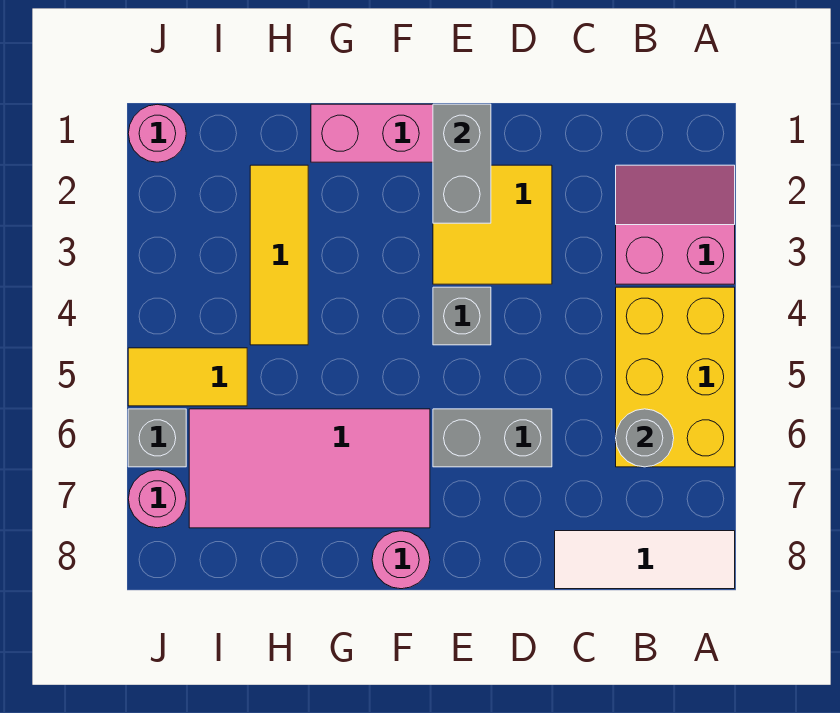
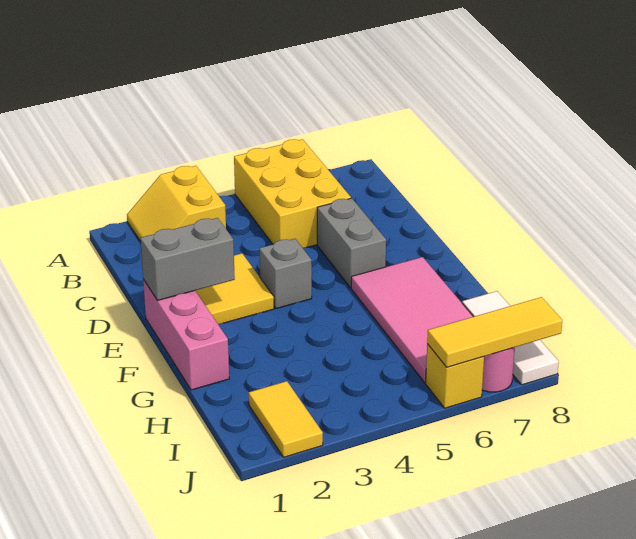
pink slope A2:B3 level 1 top 3 -> yellow slope A2:B3 level 1 top 3
yellow brick A4:B6 level 1 -> yellow brick A5:C6 level 1
white tile A8:C8 level 1 -> white tile H8:J8 level 1
grey round brick B6 level 2 -> none
pink round brick F8 level 1 -> none
yellow tile H2:H4 level 1 -> yellow tile J6:J8 level 2
yellow tile I5:J5 level 1 -> yellow tile I2:J2 level 1
pink round brick J1 level 1 -> none
grey brick J6 level 1 -> yellow brick J6 level 1

